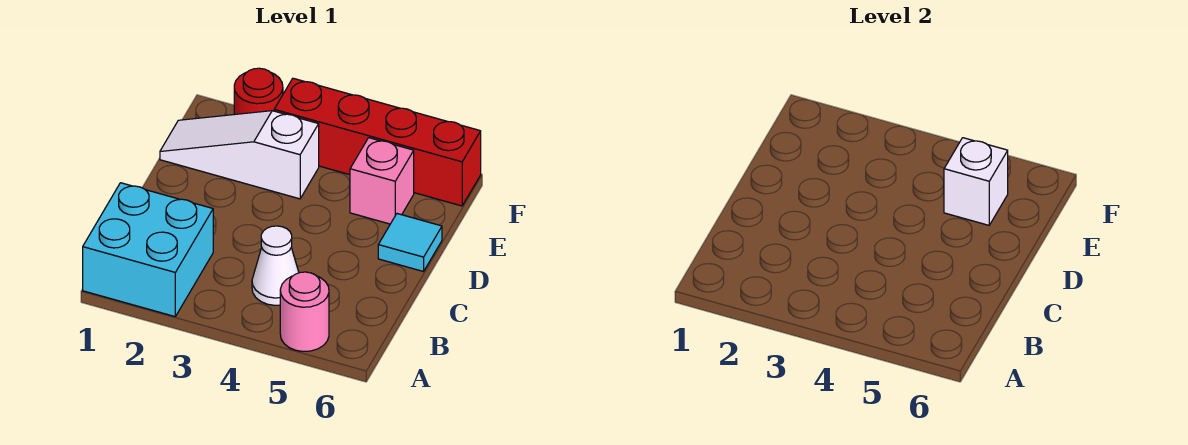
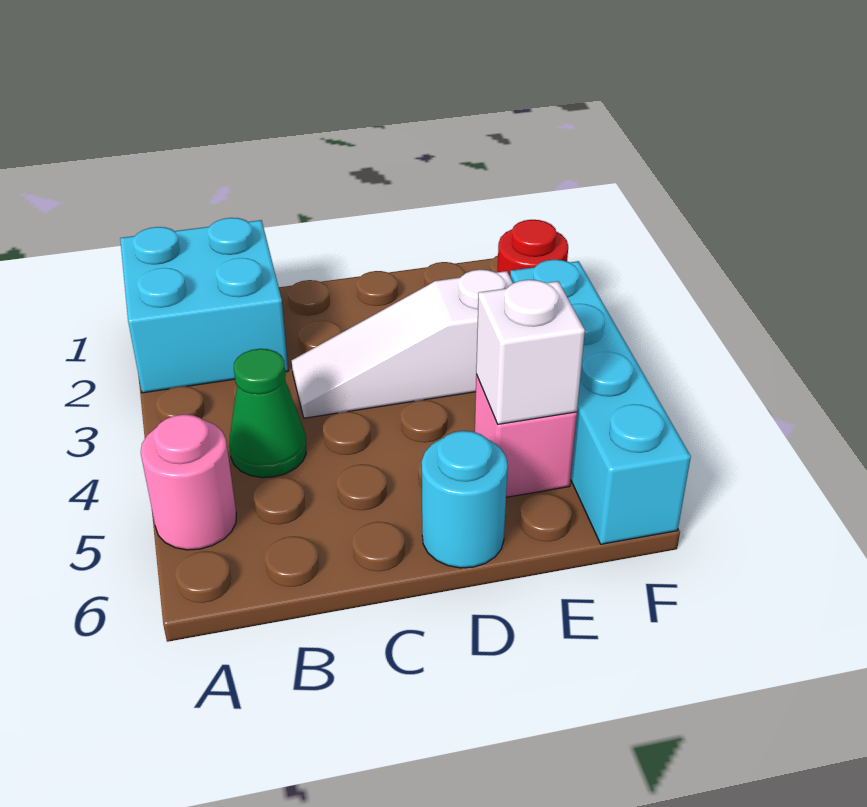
white cone B4 level 1 -> green cone B4 level 1
cyan tile D6 level 1 -> cyan round brick D6 level 1
white slope E1:E3 level 1 top 3 -> white slope C3:E3 level 1 top E
red brick F3:F6 level 1 -> cyan brick F3:F6 level 1

